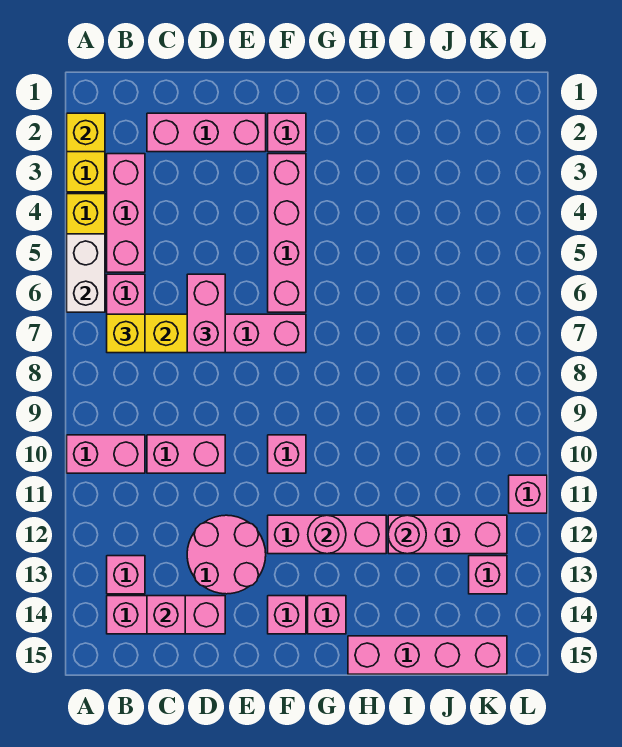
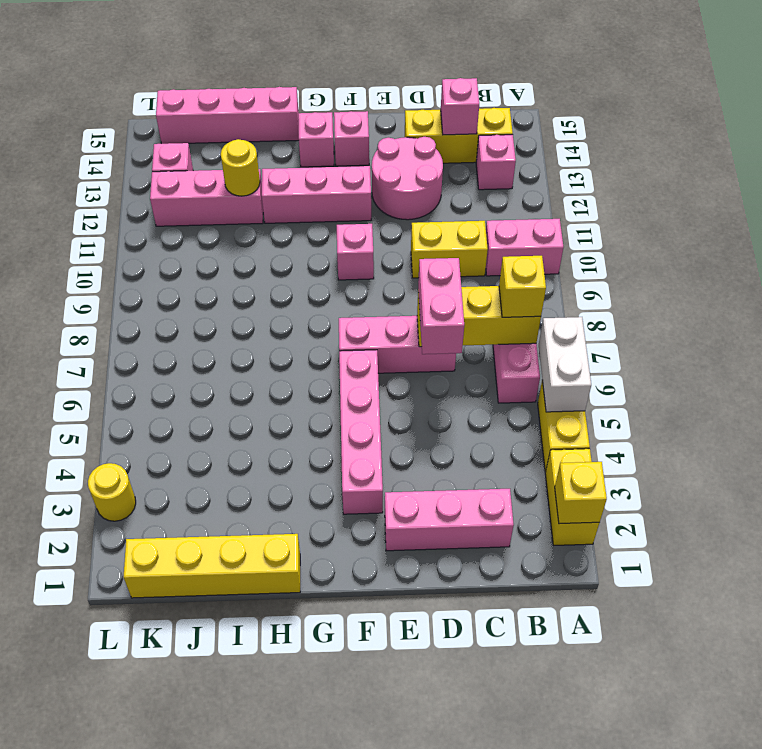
pink brick B3:B5 level 1 -> none
pink brick B14:D14 level 1 -> yellow brick B14:D14 level 1
pink brick C10:D10 level 1 -> yellow brick C10:D10 level 1
pink brick F2 level 1 -> none
pink round brick G12 level 2 -> none
none -> yellow brick H1:K1 level 1
pink round brick I12 level 2 -> yellow round brick I12 level 2
none -> yellow round brick L3 level 1
pink brick L11 level 1 -> none

